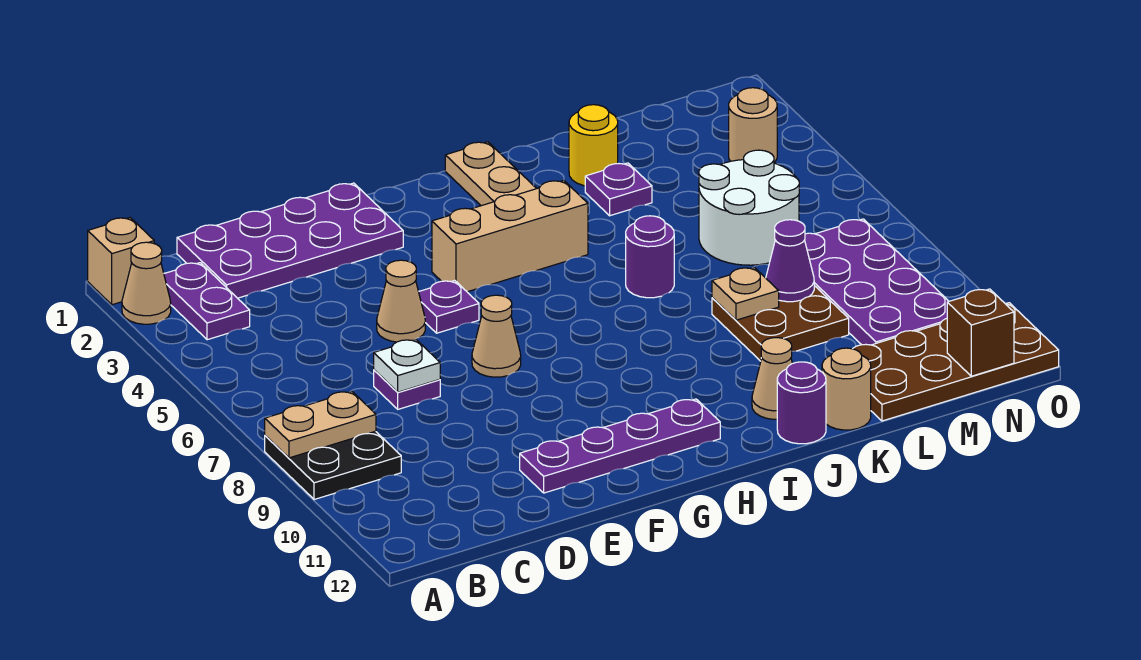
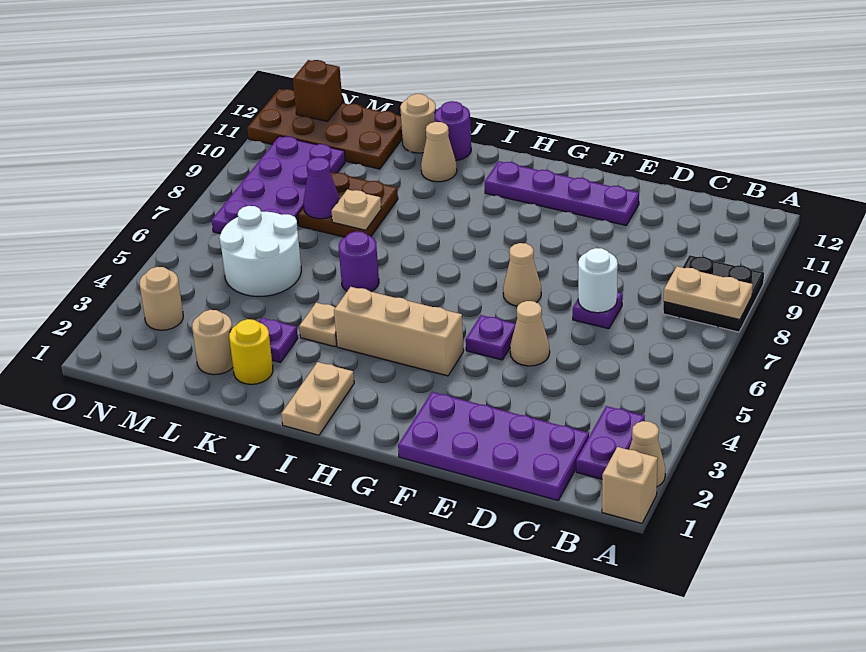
white plate D7 level 2 -> white round brick D7 level 2
none -> tan plate J4 level 1
none -> tan round brick L2 level 1

